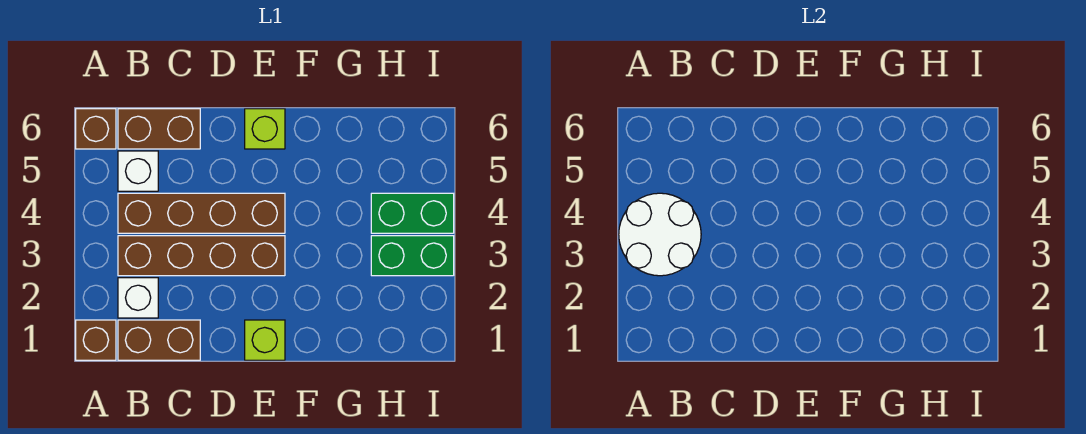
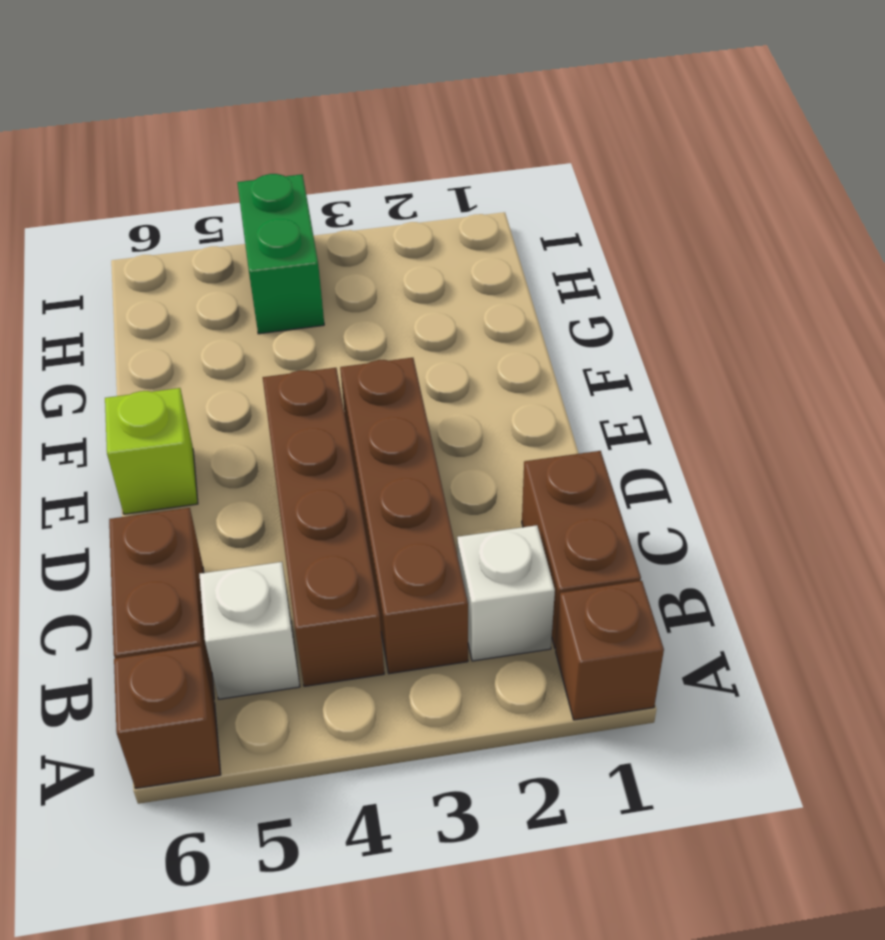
white round brick A3:B4 level 2 -> none
lime brick E1 level 1 -> none
green brick H3:I3 level 1 -> none

